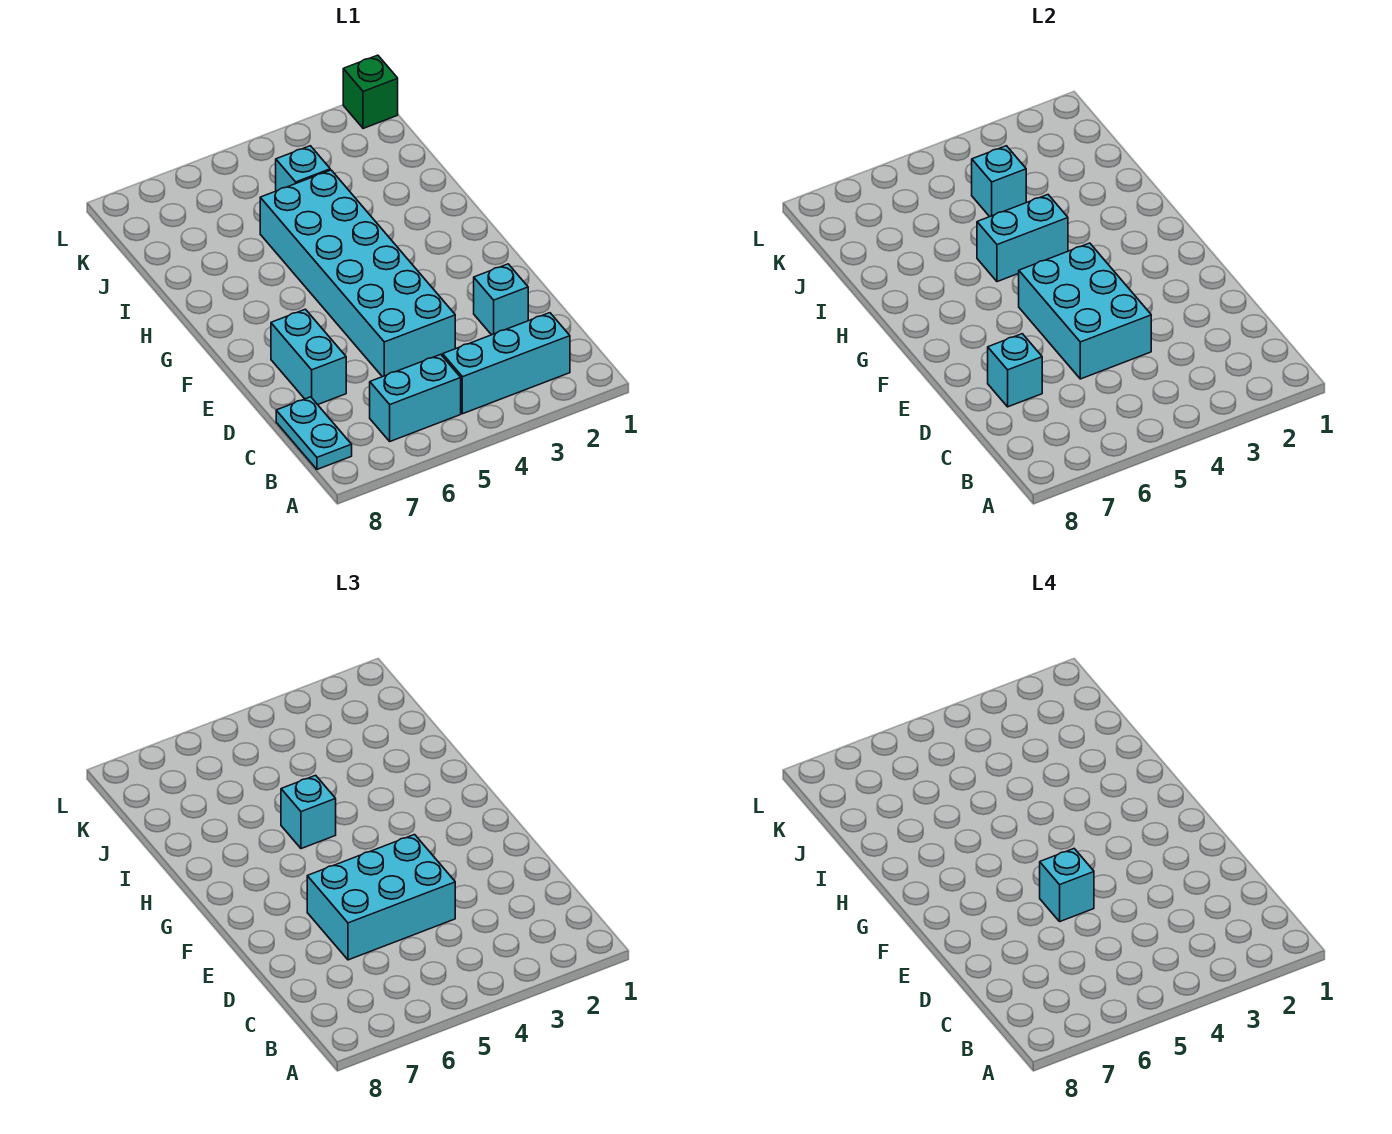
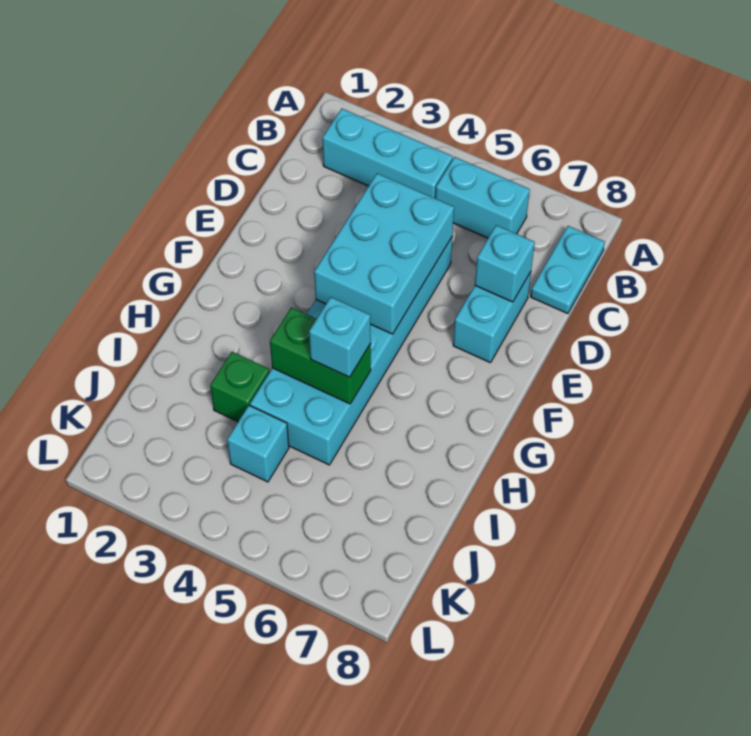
cyan brick D2 level 1 -> none
cyan brick D4:E6 level 3 -> none
cyan brick E5 level 4 -> none
cyan brick H4:H5 level 2 -> green brick H4:H5 level 2
cyan brick J4 level 2 -> none
green brick L1 level 1 -> green brick I3 level 1

